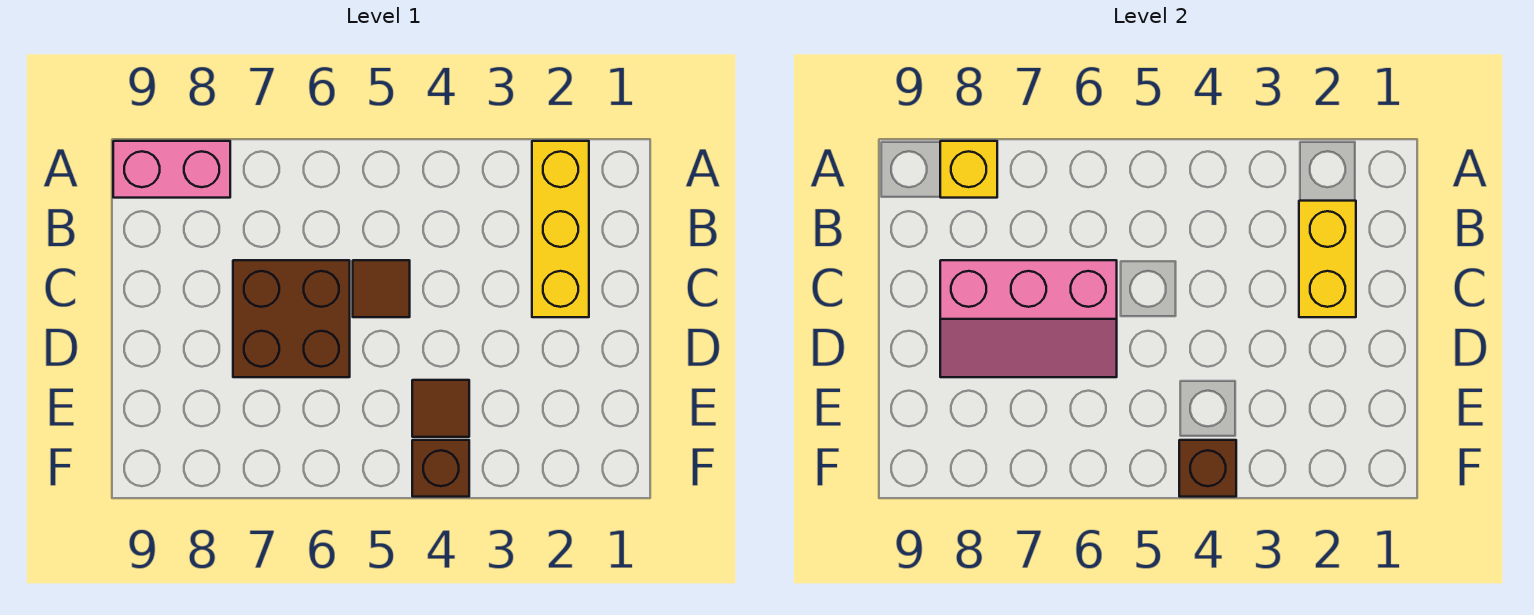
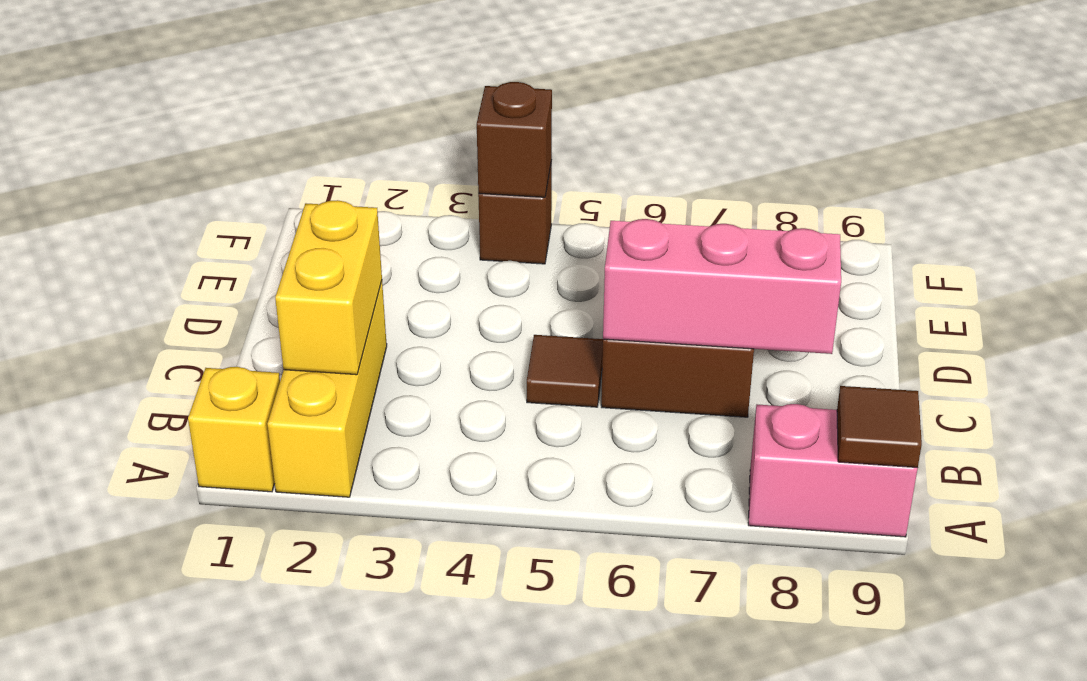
yellow brick A8 level 2 -> yellow brick A1 level 1
brown tile E4 level 1 -> brown tile A9 level 2

